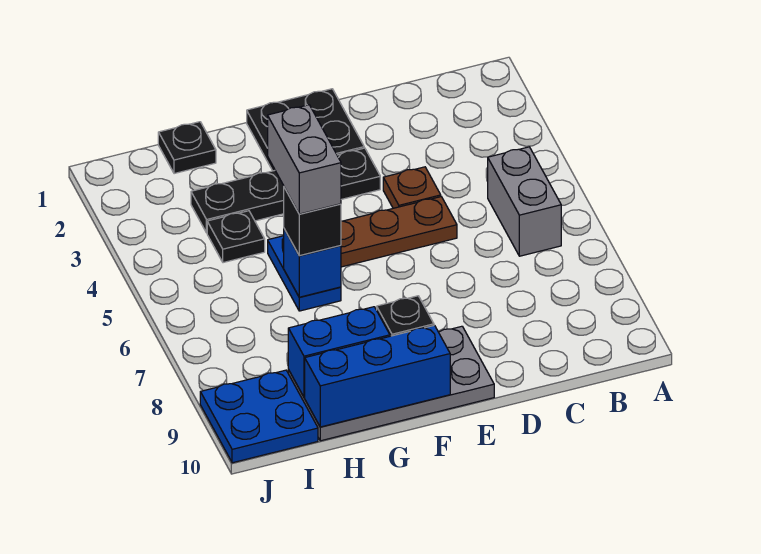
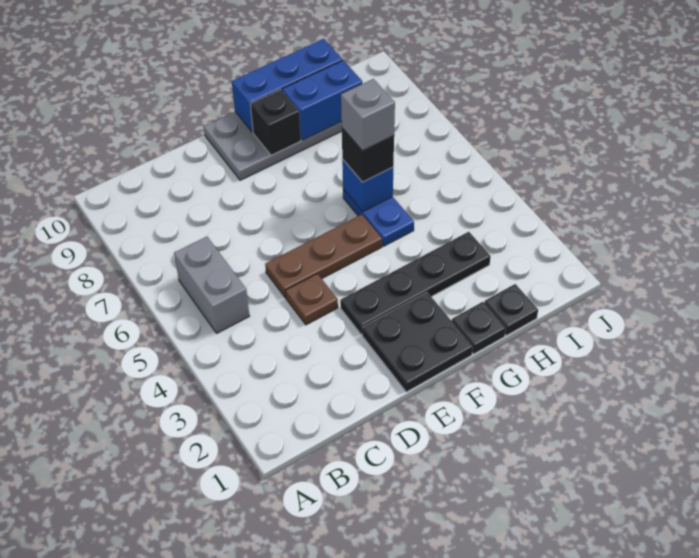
grey brick G5:G6 level 4 -> grey brick G6 level 4
black plate H4 level 1 -> black plate G1 level 1
blue plate I9:J10 level 1 -> none

